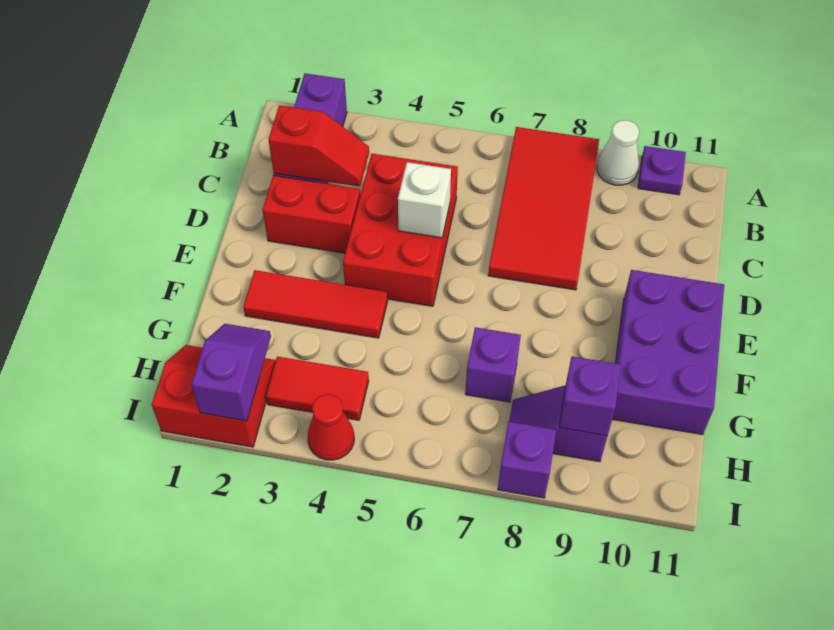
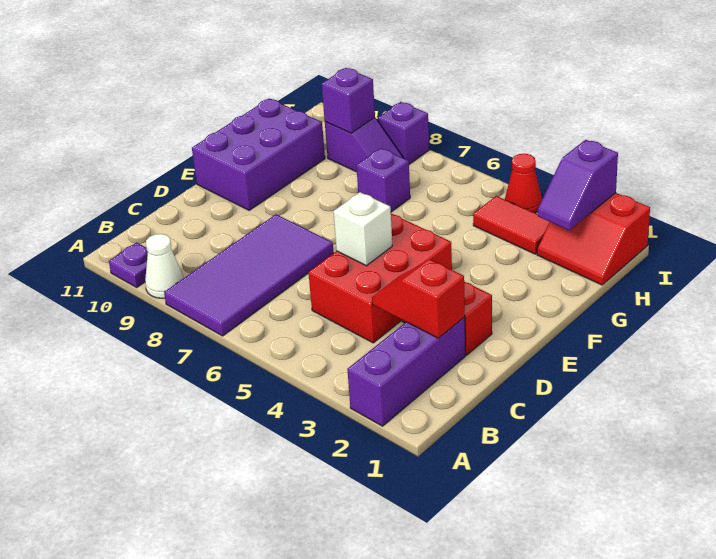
red tile A7:D8 level 1 -> purple tile A7:D8 level 1
red tile F2:F4 level 1 -> none

